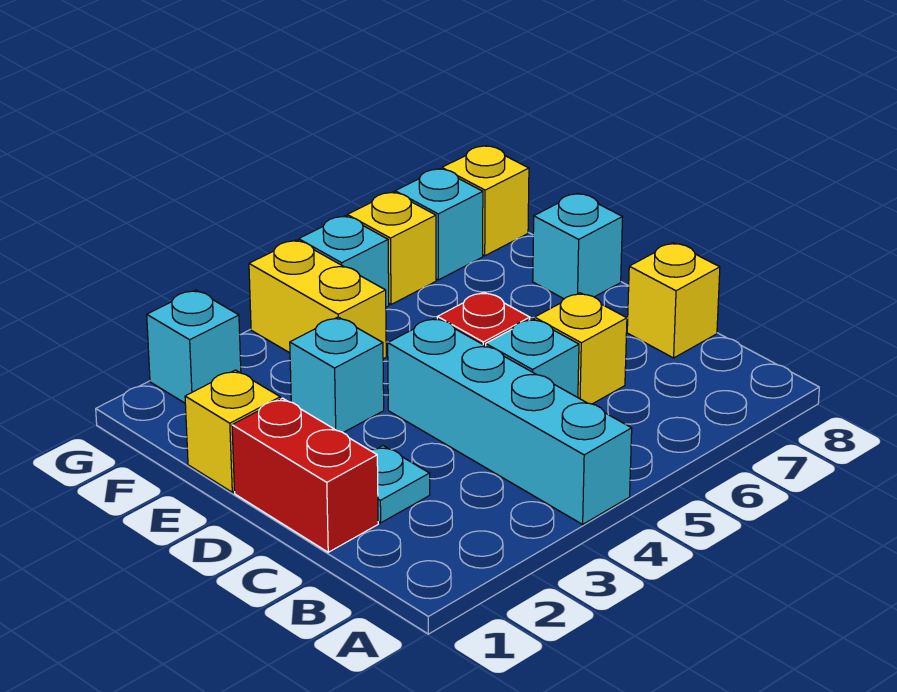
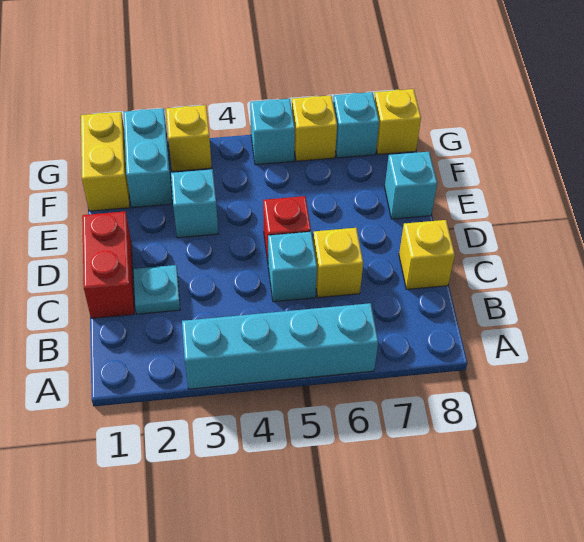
cyan brick A4:D4 level 1 -> cyan brick A3:A6 level 1
yellow brick E1 level 1 -> yellow brick G3 level 1
yellow brick F4:G4 level 1 -> yellow brick F1:G1 level 1
cyan brick G2 level 1 -> cyan brick F2:G2 level 1

